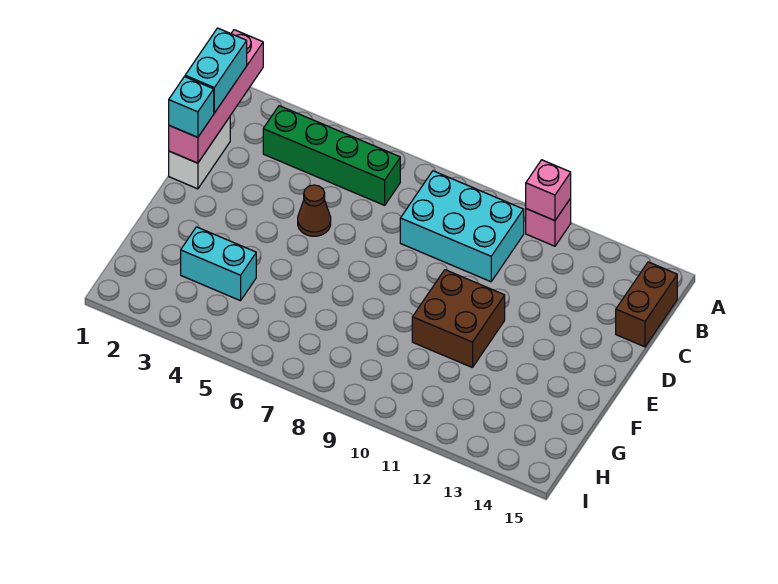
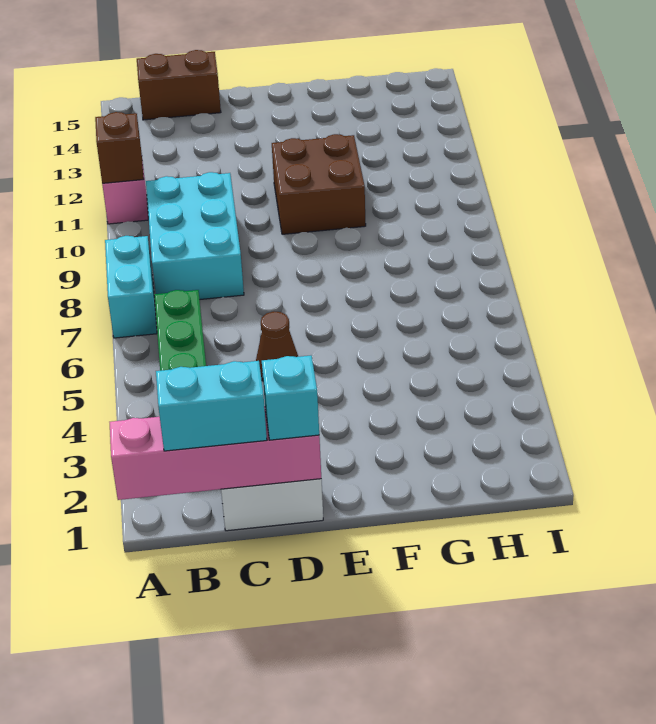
pink brick A11 level 2 -> brown brick A11 level 2
cyan brick G3:G4 level 1 -> cyan brick A7:A8 level 1

